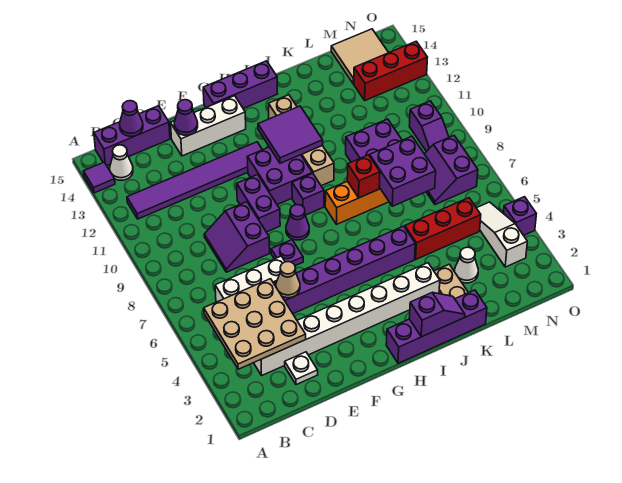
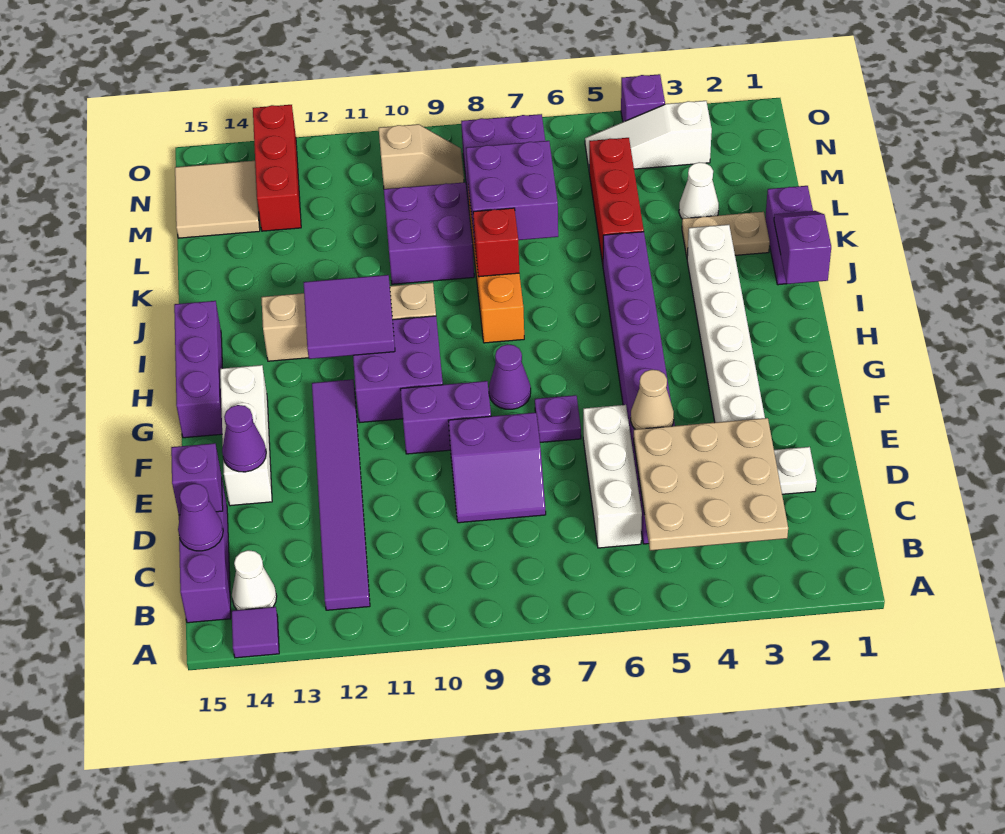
purple brick H1:K1 level 1 -> purple brick J1:K1 level 1
purple brick H9 level 1 -> purple brick D15 level 2
purple slope N9:N10 level 1 top 10 -> tan slope N9:N10 level 1 top 10

